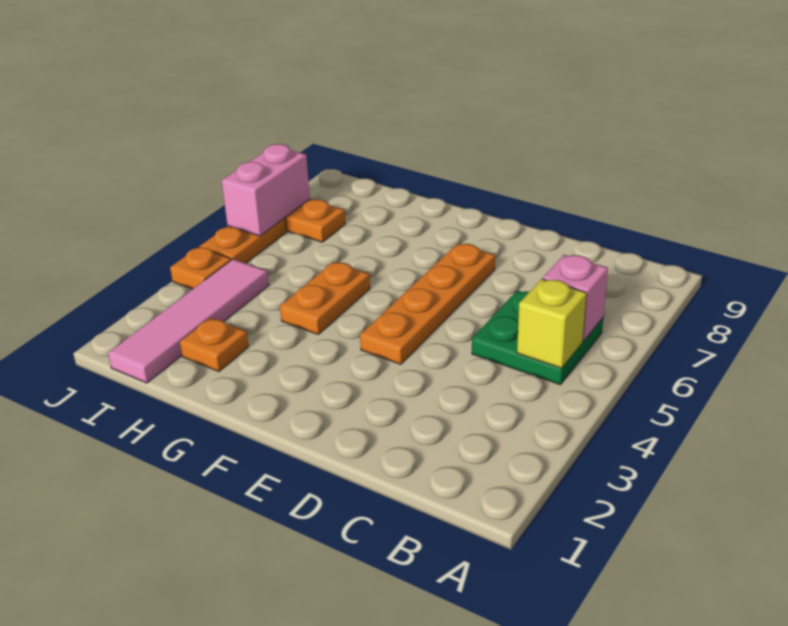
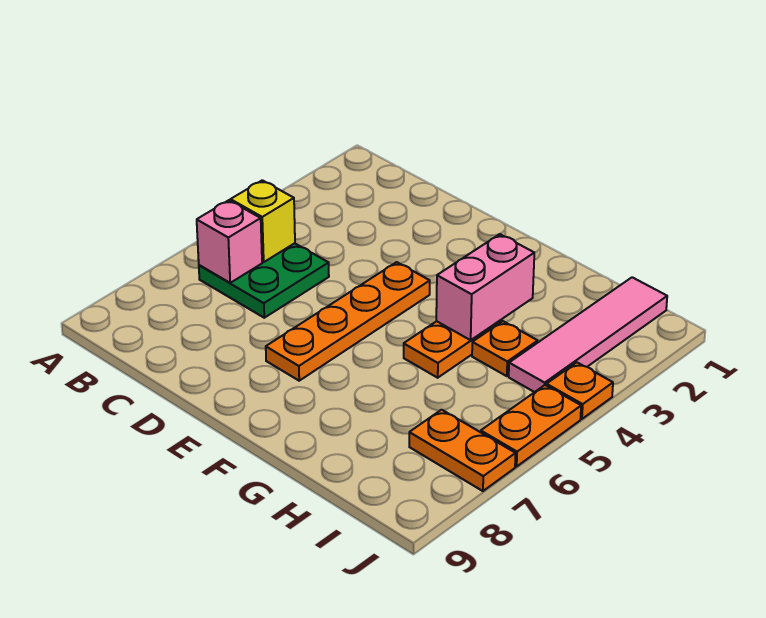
orange plate H2 level 1 -> orange plate H4 level 1
pink brick J6:J7 level 2 -> pink brick G3:G4 level 2

